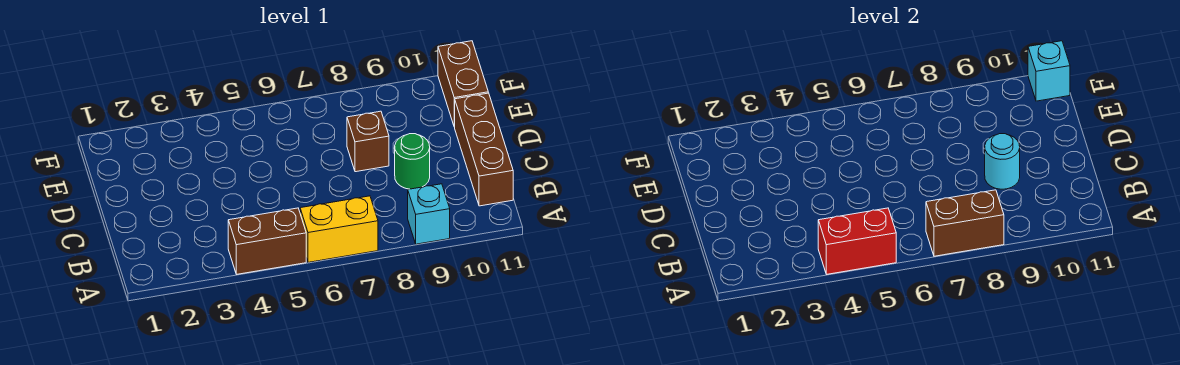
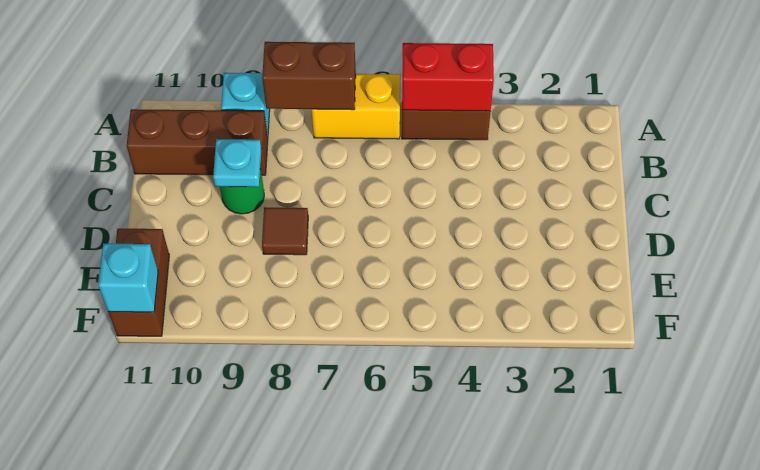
brown brick B11:D11 level 1 -> brown brick B9:B11 level 1
cyan round brick C9 level 2 -> cyan plate C9 level 2
brown brick D8 level 1 -> brown tile D8 level 1

